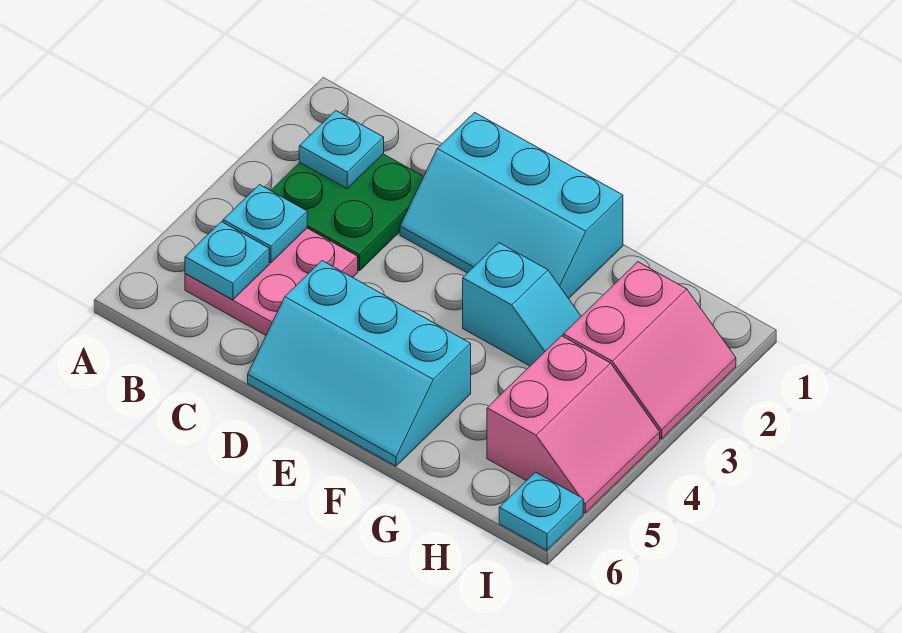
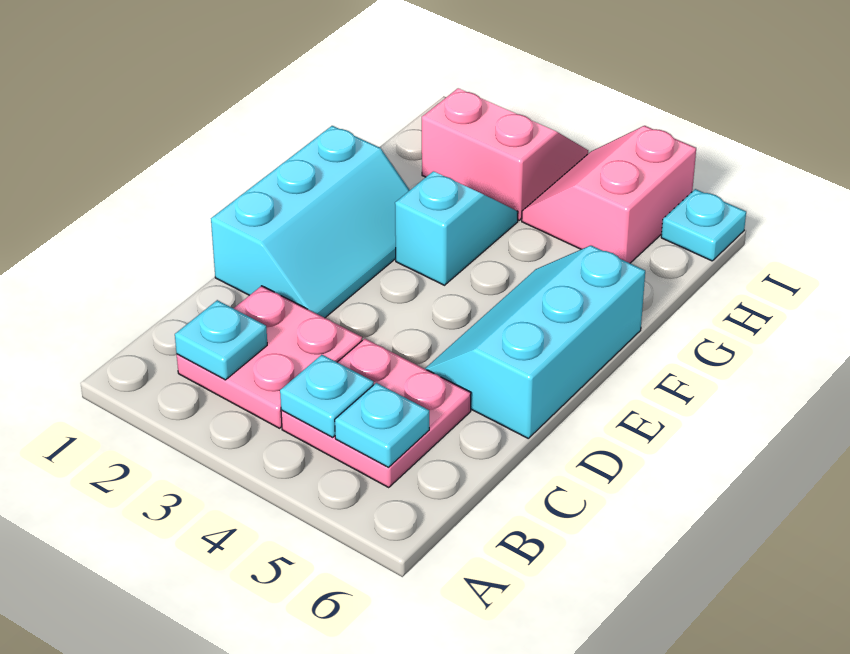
green plate B2:C3 level 1 -> pink plate B2:C3 level 1
cyan slope D5:F6 level 1 top 5 -> cyan slope D5:F6 level 1 top 6
pink slope H4:I5 level 1 top H -> pink slope H4:I5 level 1 top 5

